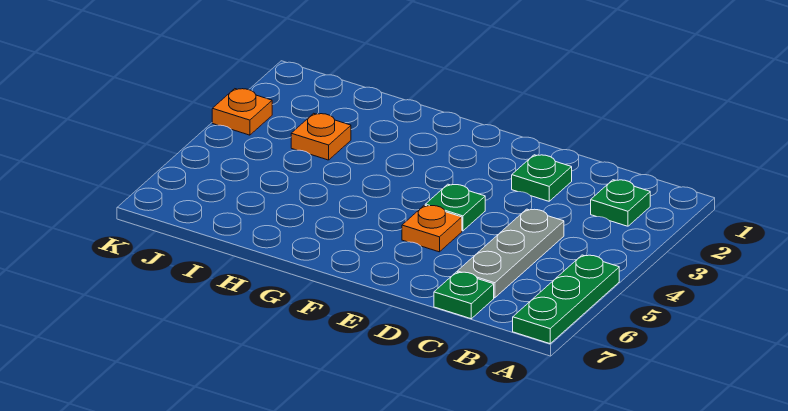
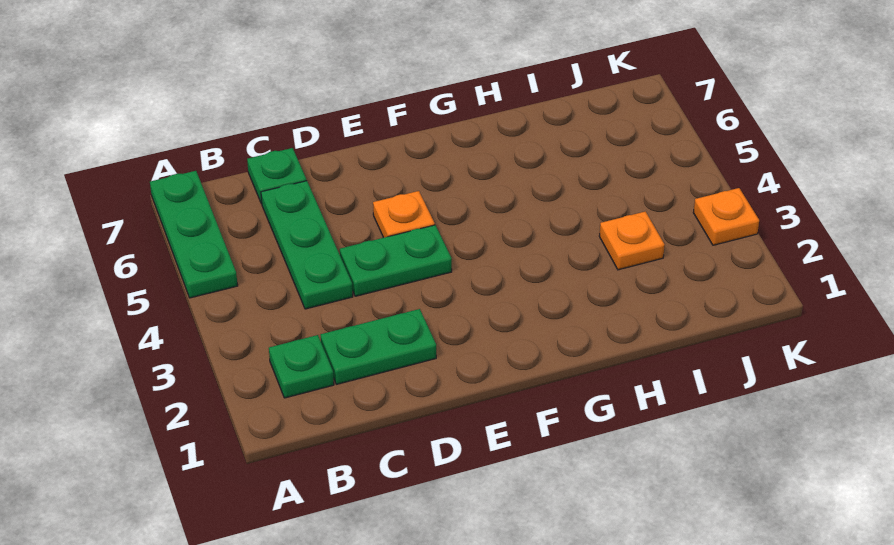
grey plate C4:C6 level 1 -> green plate C4:C6 level 1
green plate D2 level 1 -> green plate C2:D2 level 1
green plate E4 level 1 -> green plate D4:E4 level 1

